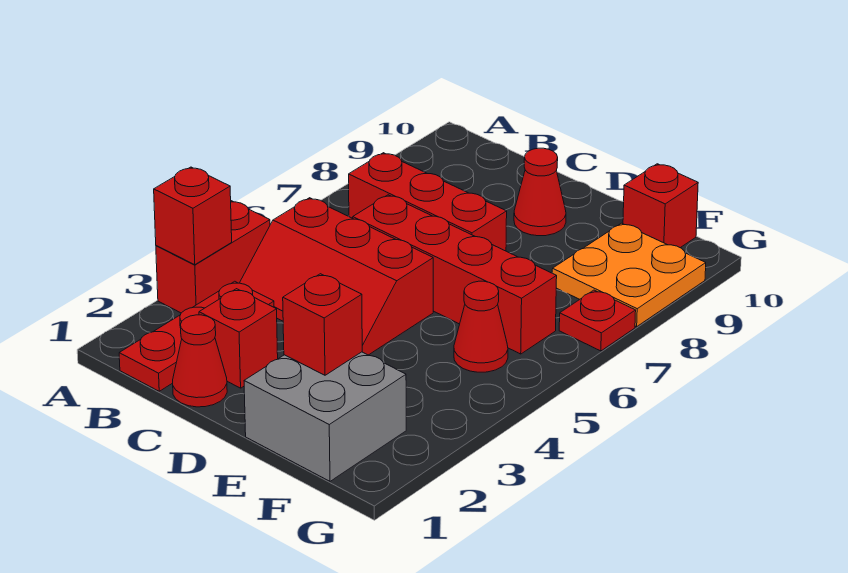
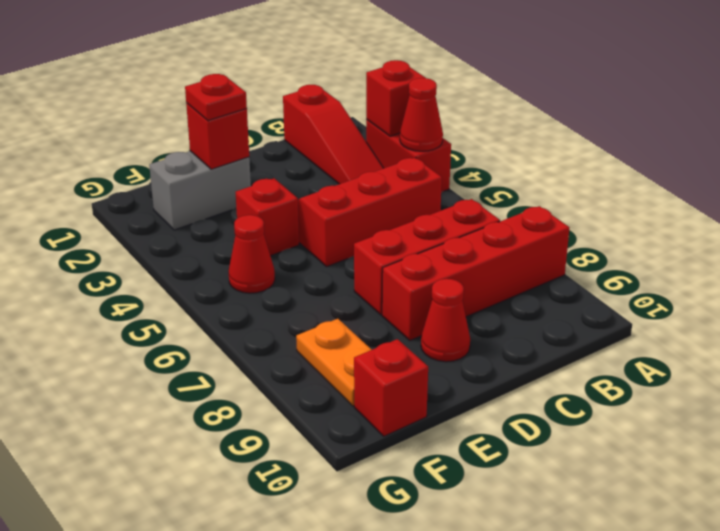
red plate B1:B3 level 1 -> red slope B1:B3 level 1 top 1
red cone C1 level 1 -> red cone A4 level 2
red brick C2 level 1 -> red brick E4 level 1
red brick C6:F6 level 1 -> red brick A8:D8 level 1
grey brick E1:F2 level 1 -> grey brick E2:F2 level 1
orange plate F8:G9 level 1 -> orange plate F8:F9 level 1
red plate G7 level 1 -> red plate E2 level 3

